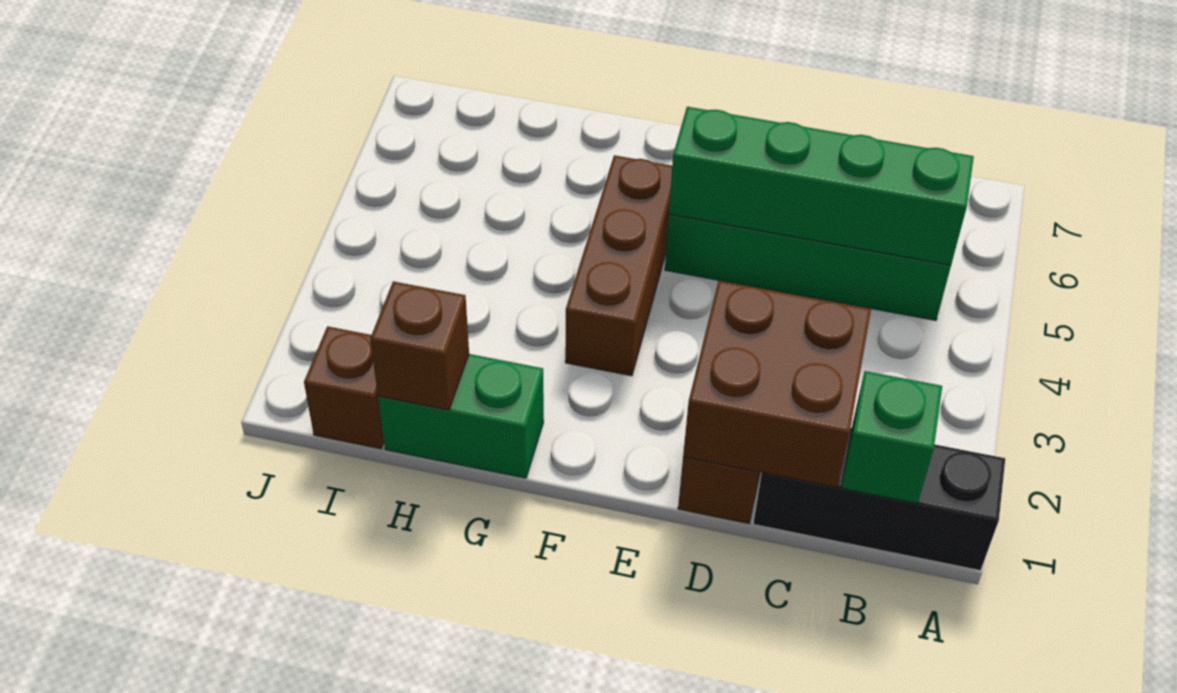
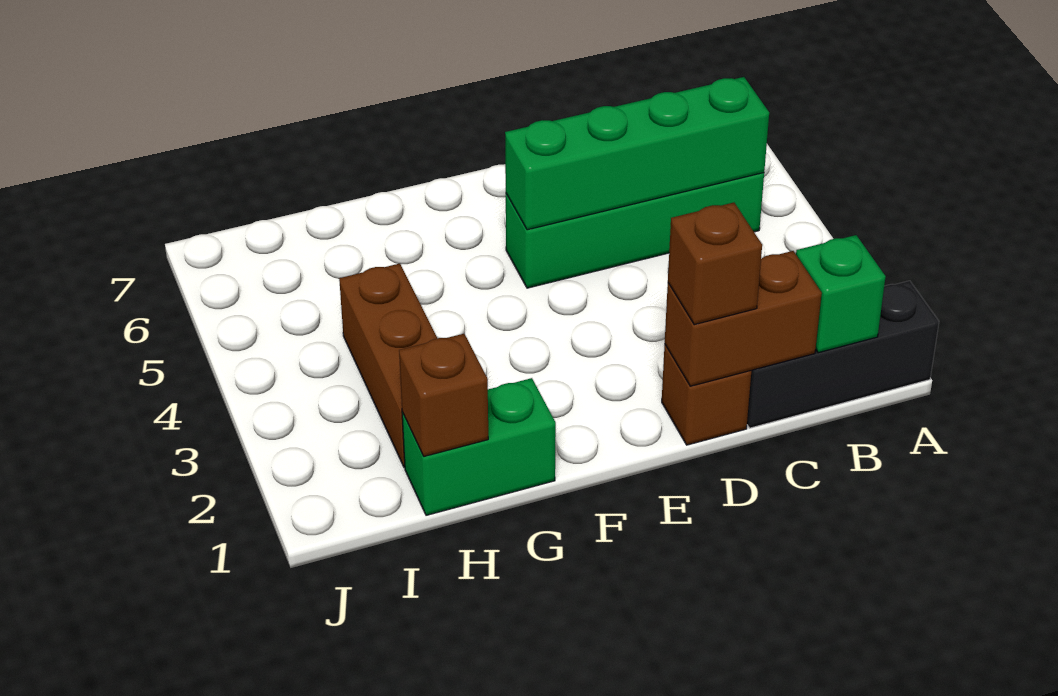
brown brick C1:D2 level 2 -> brown brick C1:D1 level 2
brown brick F3:F5 level 1 -> brown brick H2:H4 level 1
brown brick I1 level 1 -> brown brick D1 level 3

